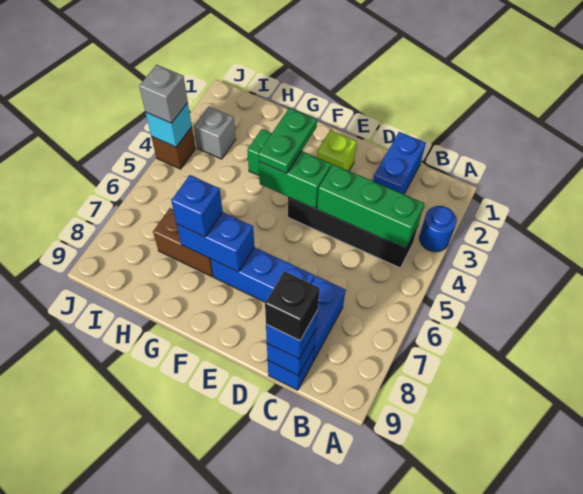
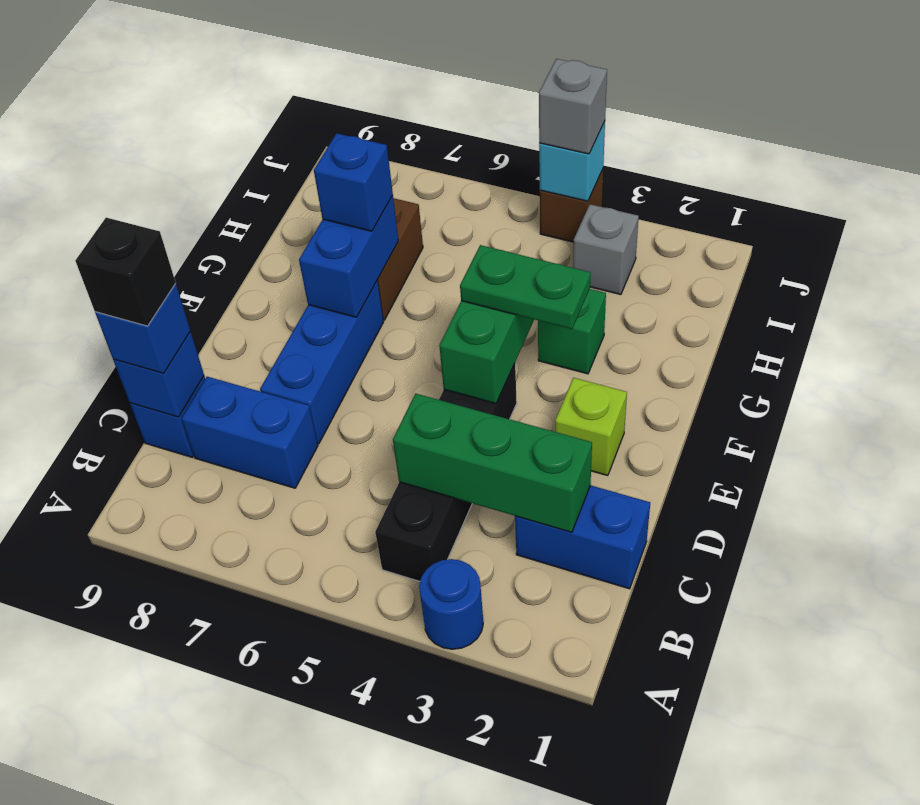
green brick B4:D4 level 2 -> green brick C2:C4 level 2

